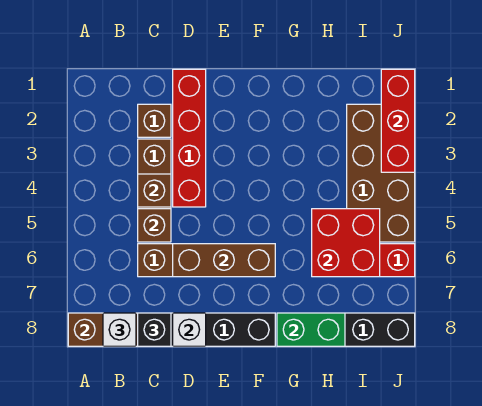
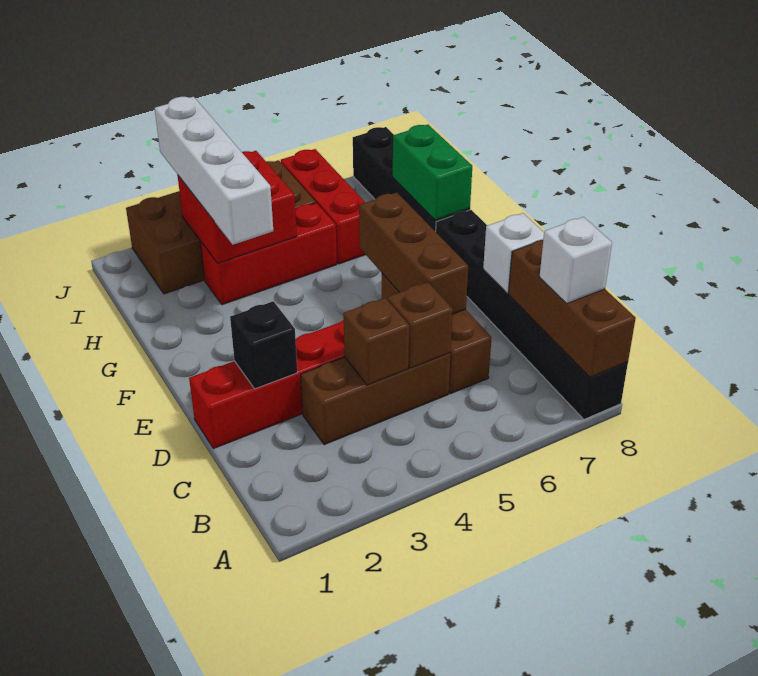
brown brick C2 level 1 -> none
black brick C8 level 3 -> black brick D2 level 2
none -> white brick G3:J3 level 3
red brick H5:I6 level 2 -> red brick H3:I4 level 2
red brick J1:J3 level 2 -> red brick H3:H5 level 1

